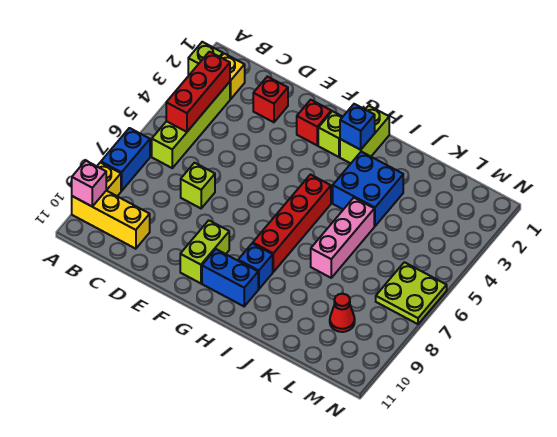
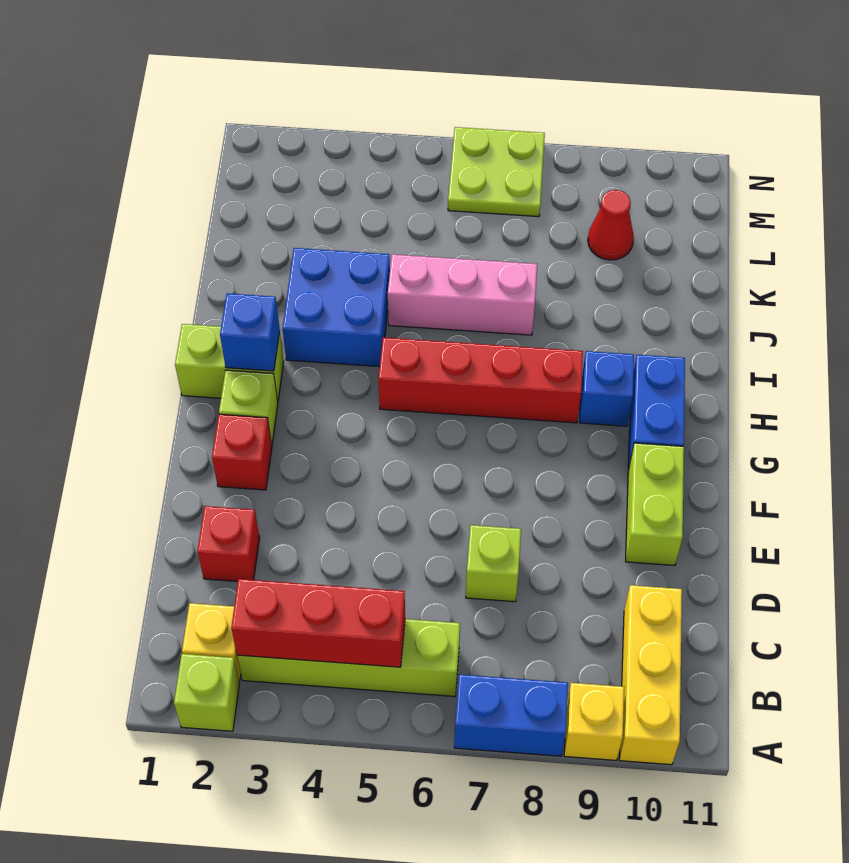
pink brick A10 level 2 -> none
lime brick F9:F10 level 1 -> lime brick E10:F10 level 1

